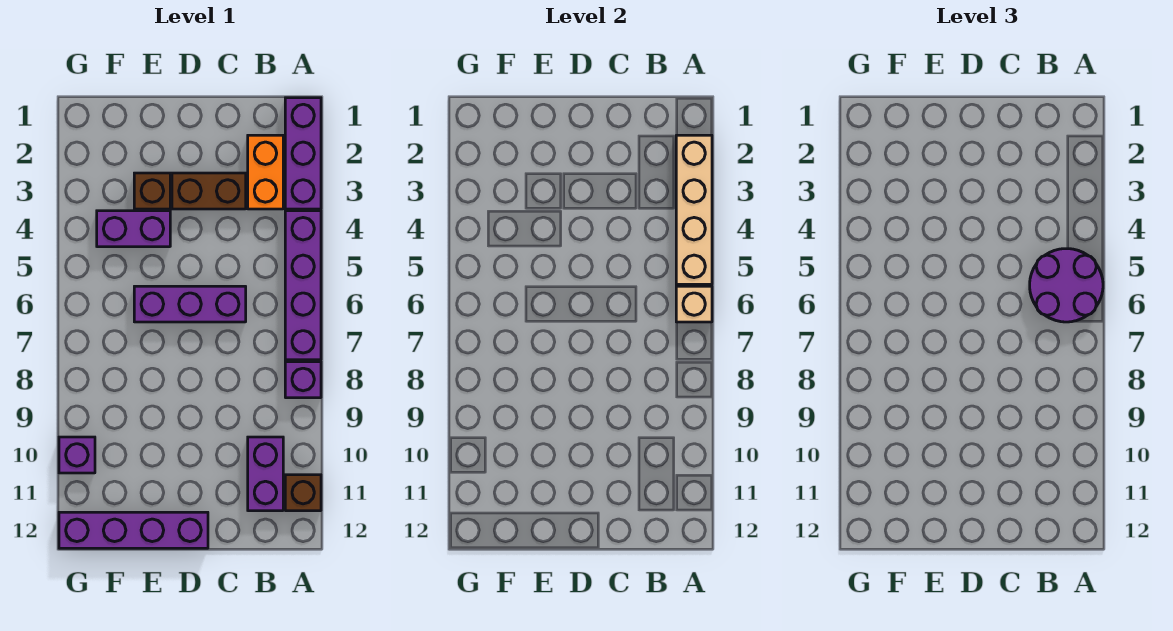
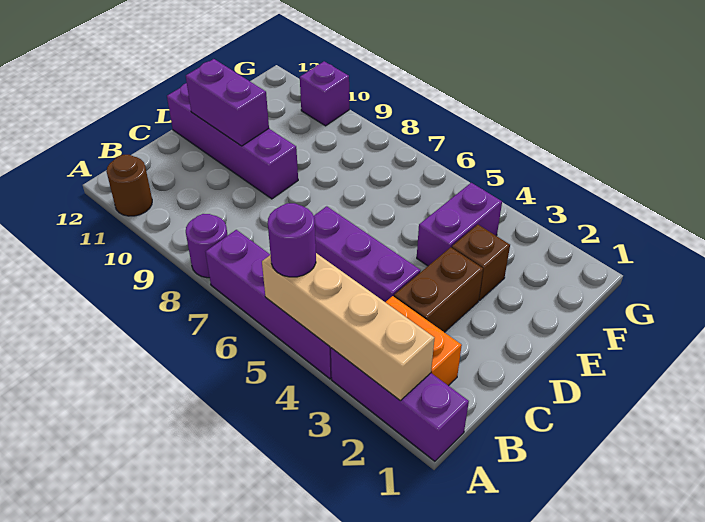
purple round brick A5:B6 level 3 -> purple round brick A5 level 3
tan brick A6 level 2 -> none
purple brick A8 level 1 -> purple round brick A8 level 1
brown brick A11 level 1 -> brown round brick A11 level 1
purple brick B10:B11 level 1 -> purple brick D10:D11 level 2
purple brick C6:E6 level 1 -> purple brick C4:C6 level 1
purple brick D12:G12 level 1 -> purple brick D9:D12 level 1

